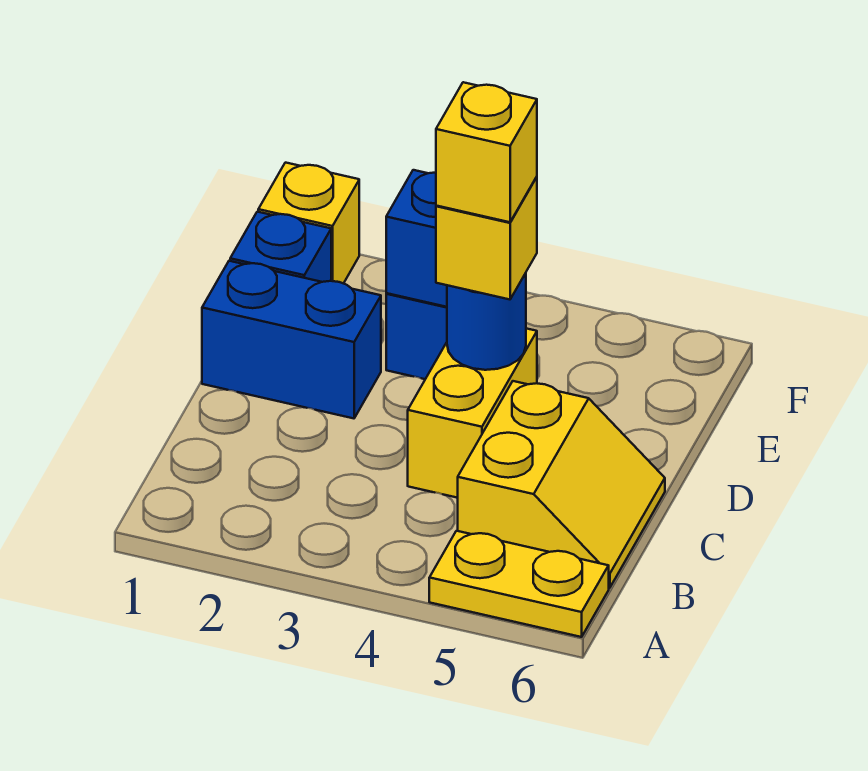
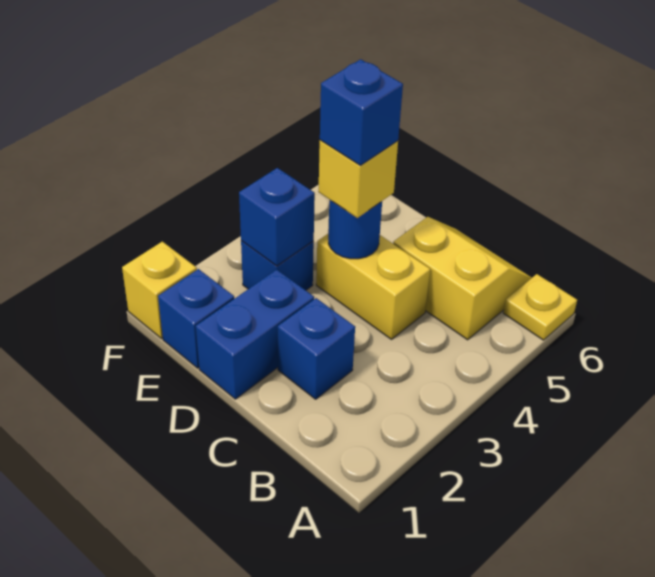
yellow plate A5:A6 level 1 -> yellow plate A6 level 1
none -> blue brick C2 level 1
yellow brick D4 level 4 -> blue brick D4 level 4

